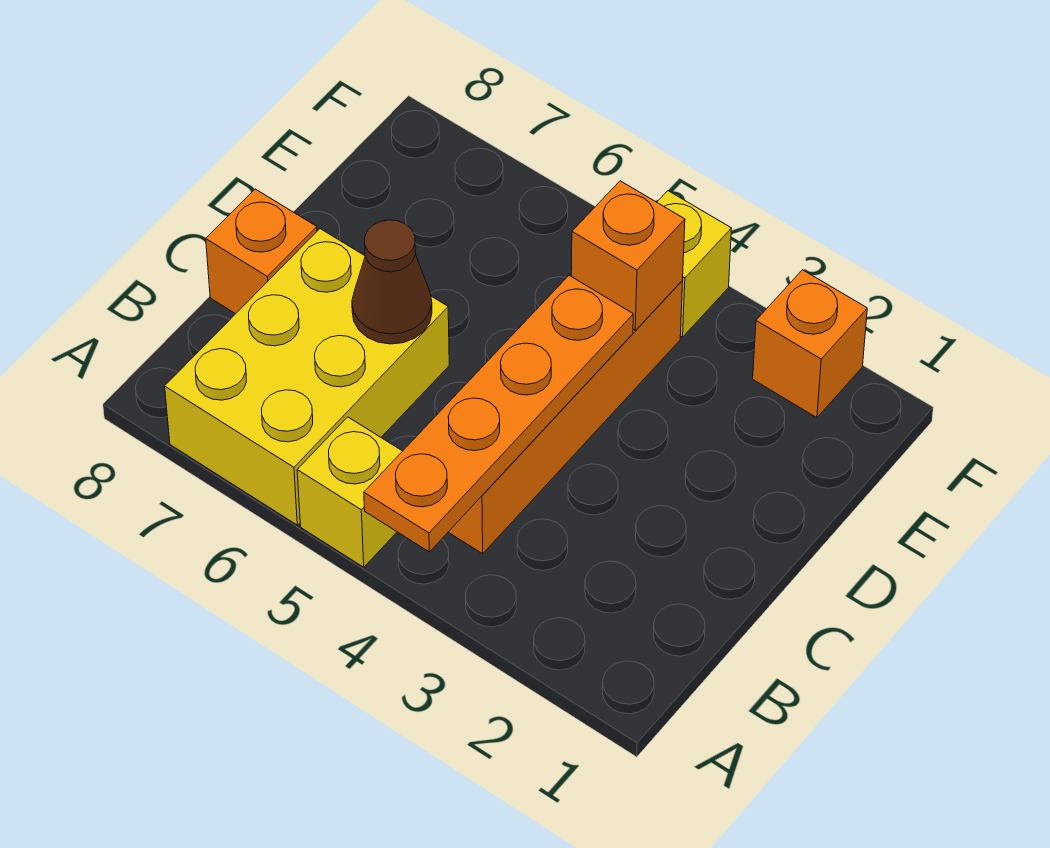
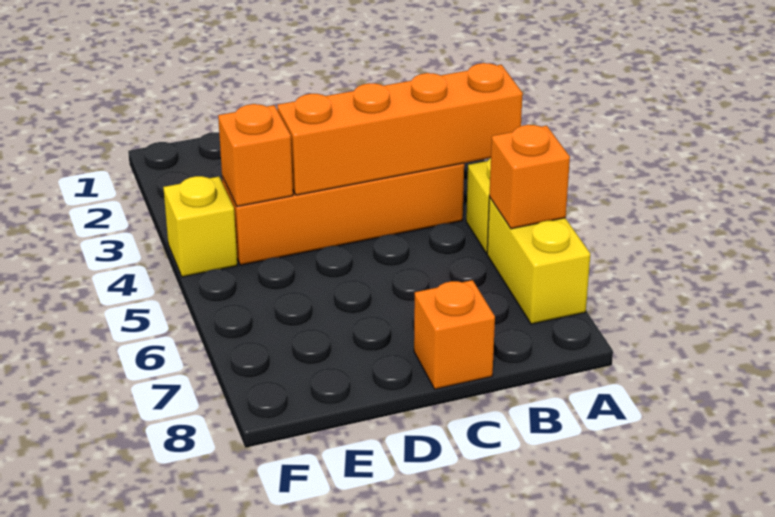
orange plate A4:D4 level 2 -> orange brick A4:D4 level 2
yellow brick A6:C7 level 1 -> yellow brick A6:A7 level 1
brown cone C6 level 2 -> none
orange brick F2 level 1 -> orange brick A6 level 2

